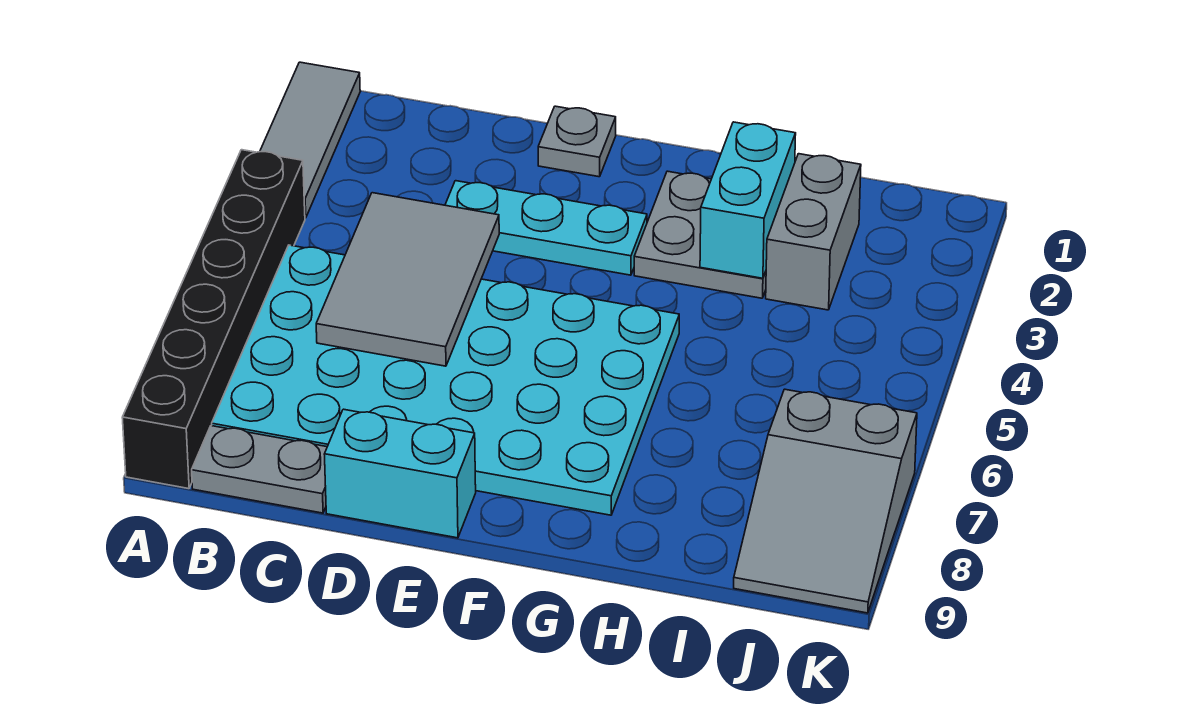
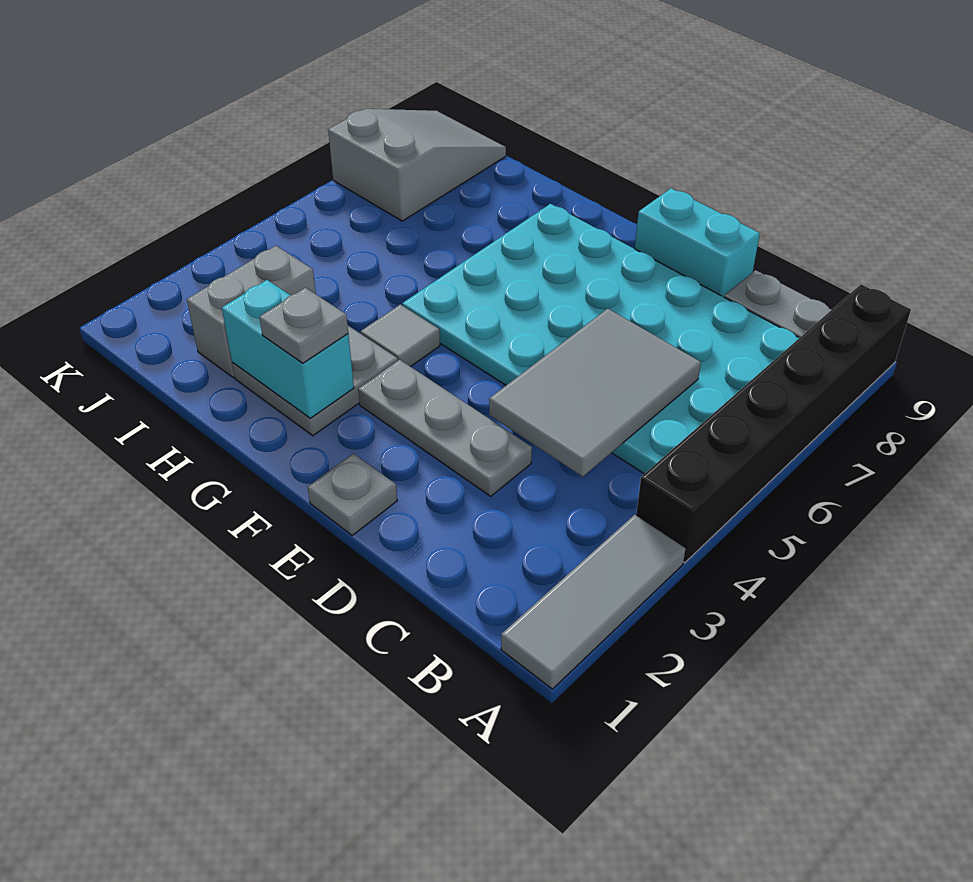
cyan plate D3:F3 level 1 -> grey plate D3:F3 level 1
none -> grey plate G2 level 3
none -> grey tile G4 level 1
cyan brick H2:H3 level 2 -> cyan brick G2:H2 level 2

